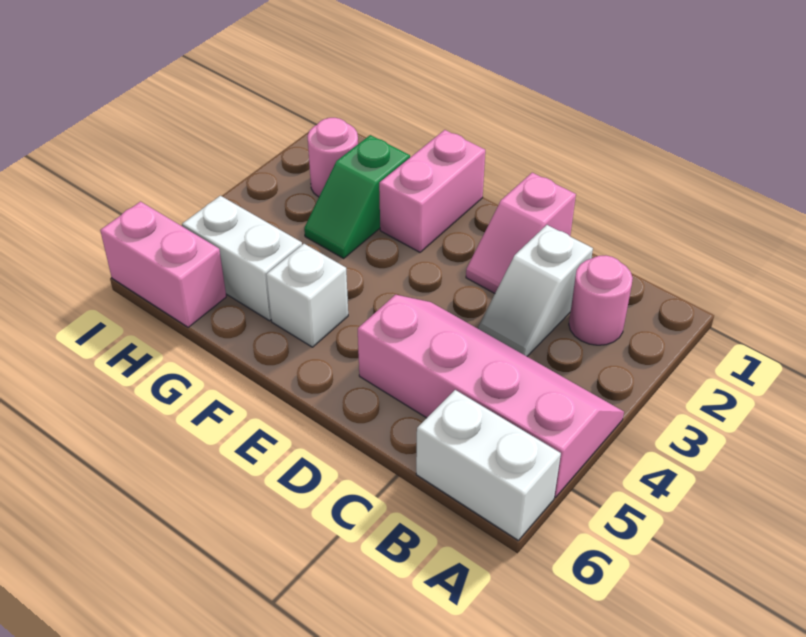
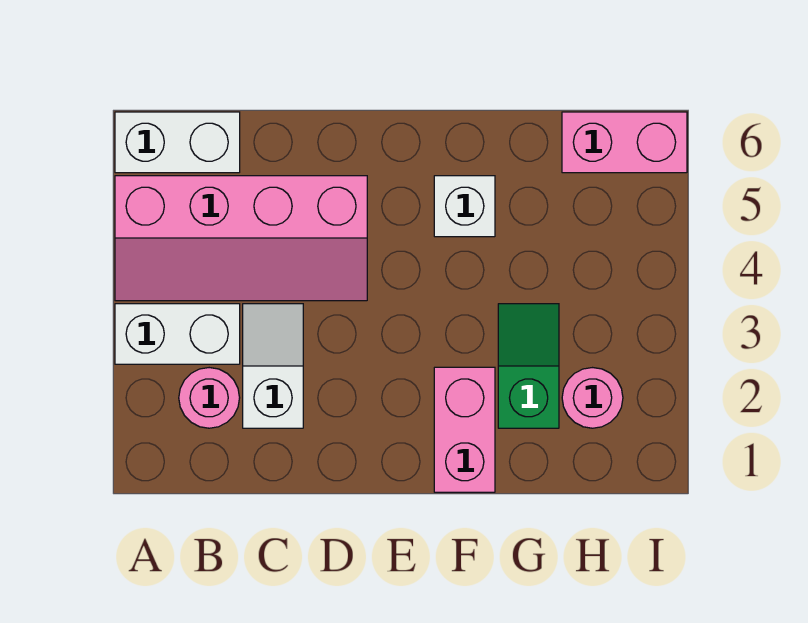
pink slope D1:D2 level 1 top 1 -> none
white brick G5:H5 level 1 -> white brick A3:B3 level 1

